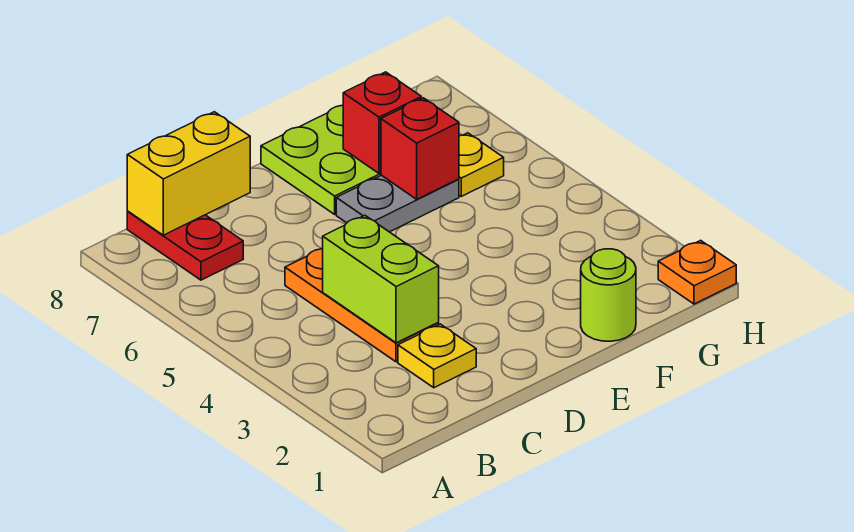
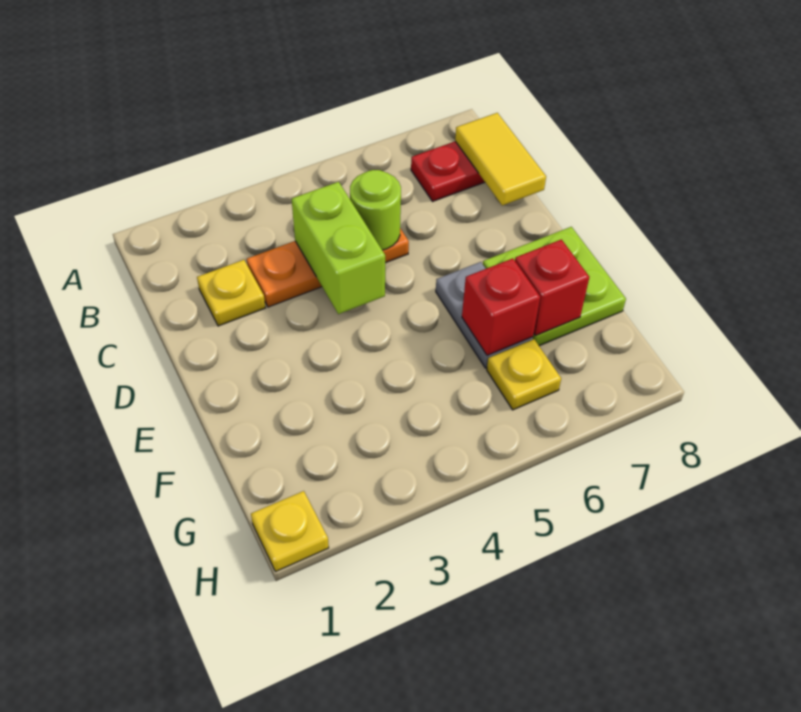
yellow brick B8:C8 level 2 -> yellow tile B8:C8 level 2
lime brick C3:C4 level 2 -> lime brick C4:D4 level 2
lime round brick F1 level 1 -> lime round brick C5 level 2
orange plate H1 level 1 -> yellow plate H1 level 1

